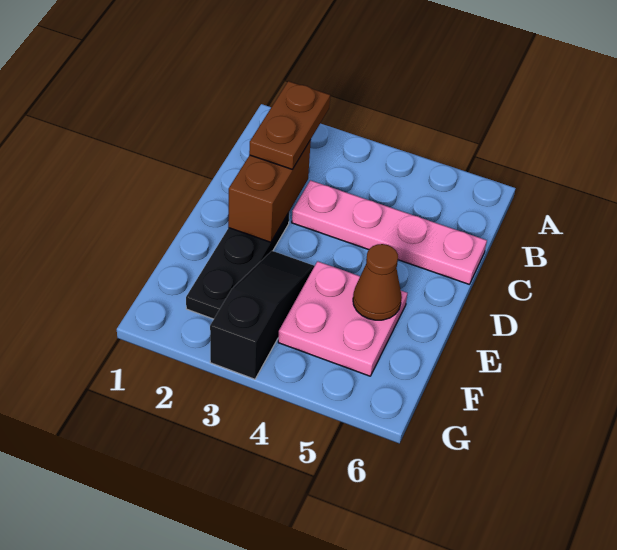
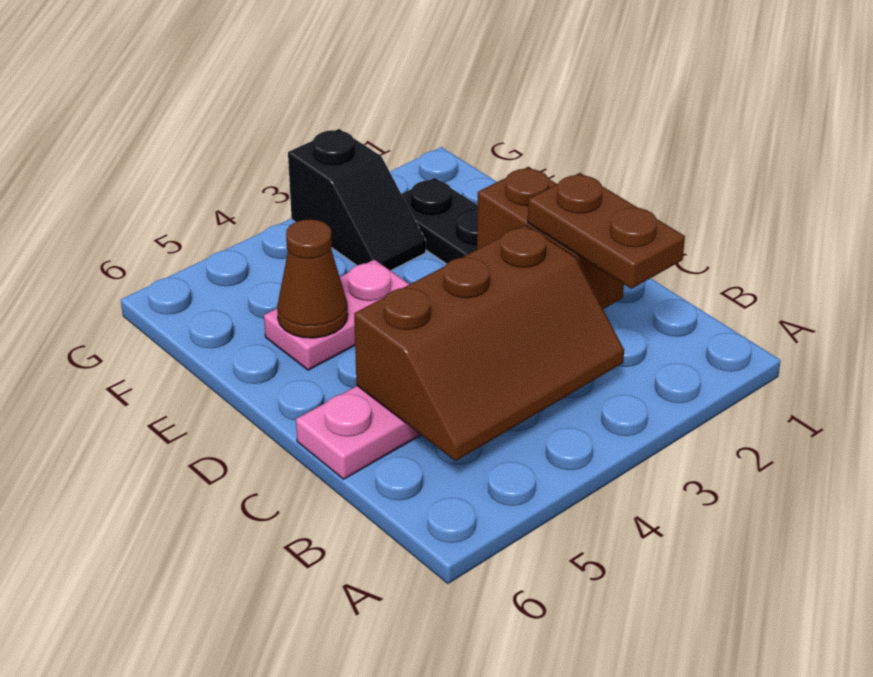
none -> brown slope B3:C5 level 2 top C
black slope E3:G3 level 1 top G -> black slope F3:G3 level 1 top G
pink plate E4:F5 level 1 -> pink plate E4:E5 level 1

